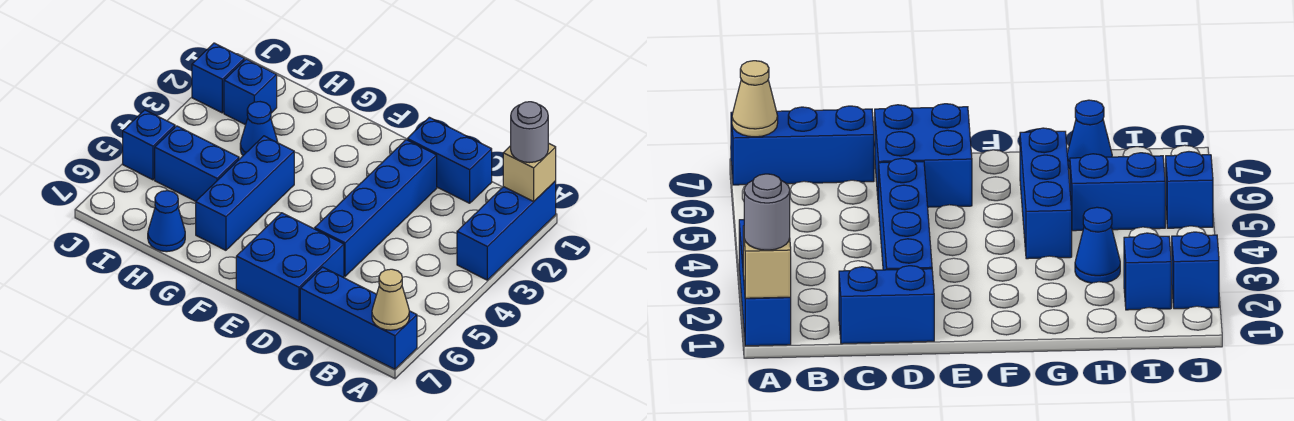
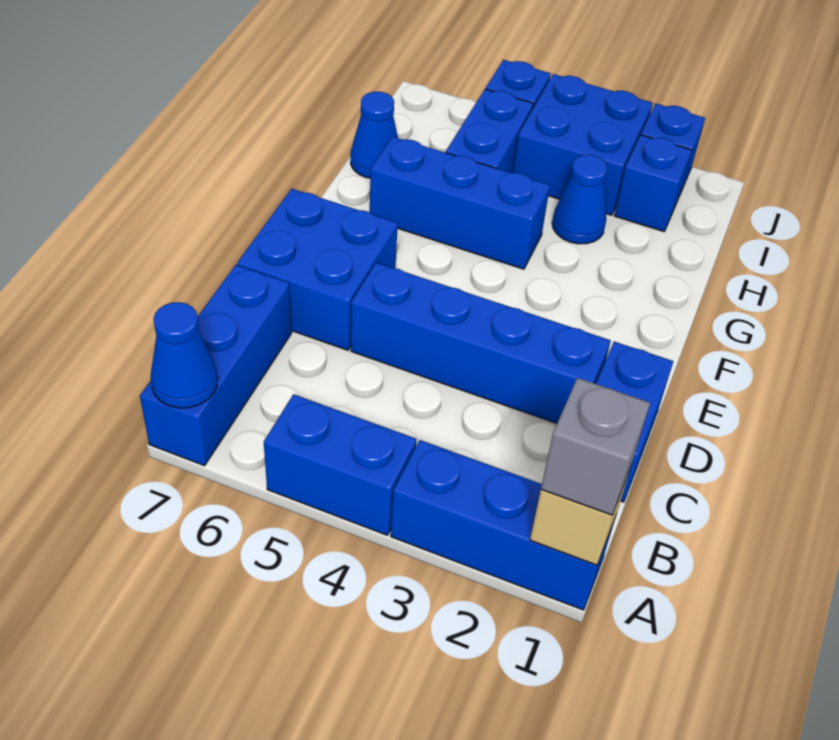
grey round brick A1 level 3 -> grey brick A1 level 3
none -> blue brick A4:A5 level 1
tan cone A7 level 2 -> blue cone A7 level 2
none -> blue brick I3:J4 level 1

